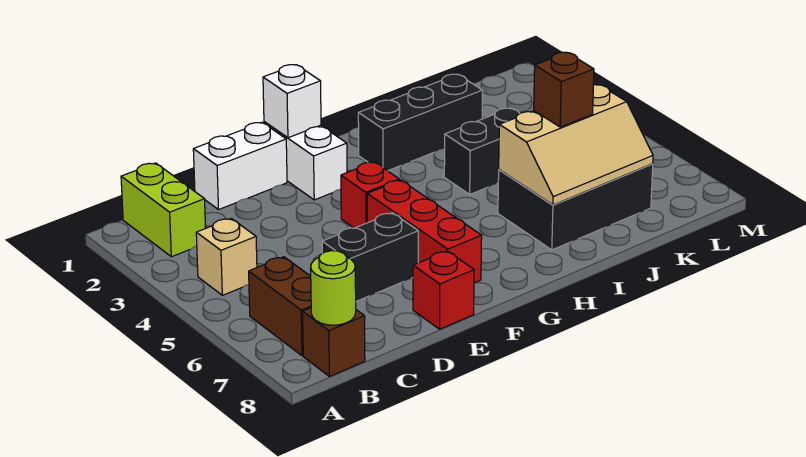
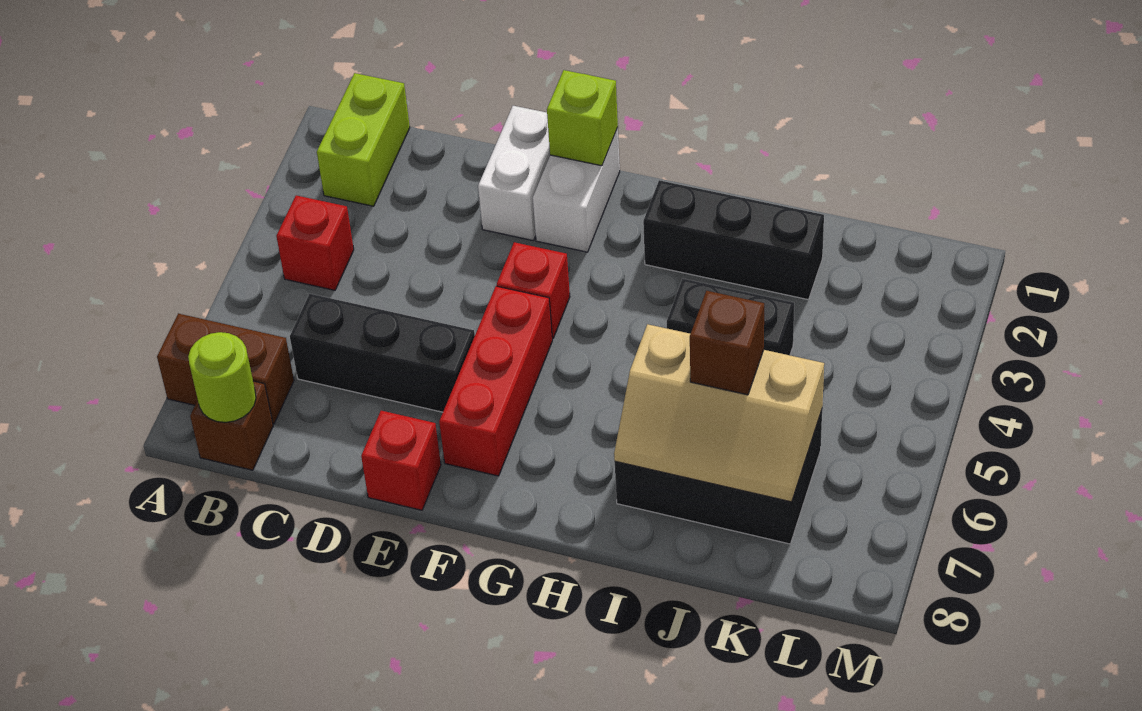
tan brick B4 level 1 -> red brick B4 level 1
brown brick B6:B7 level 1 -> brown brick A7:B7 level 1
white brick D1:E1 level 1 -> white brick E1:E2 level 1
black brick D6:E6 level 1 -> black brick C6:E6 level 1
white brick F1 level 2 -> lime brick F1 level 2

